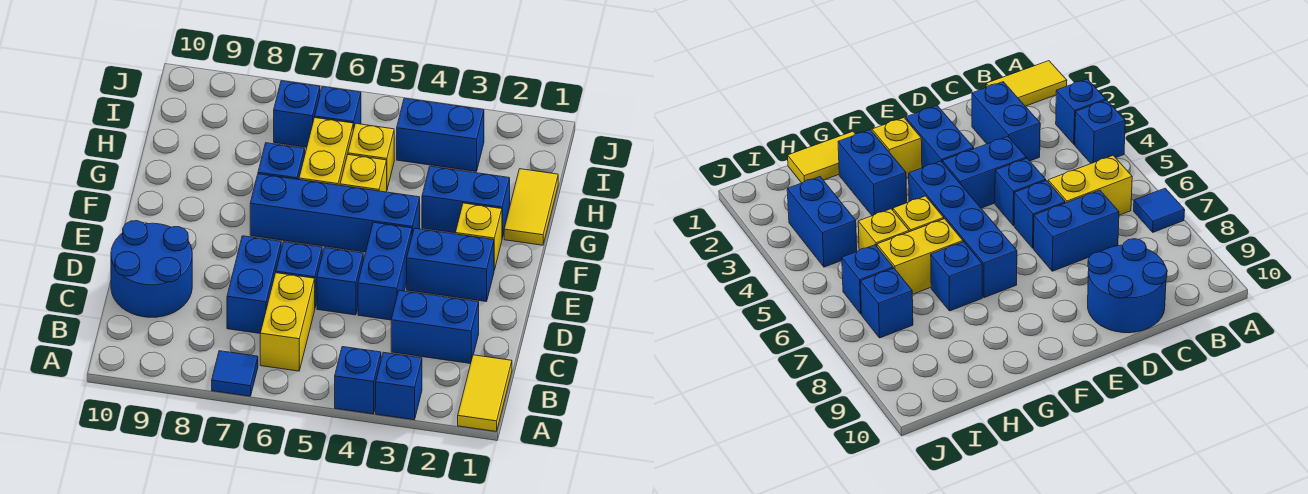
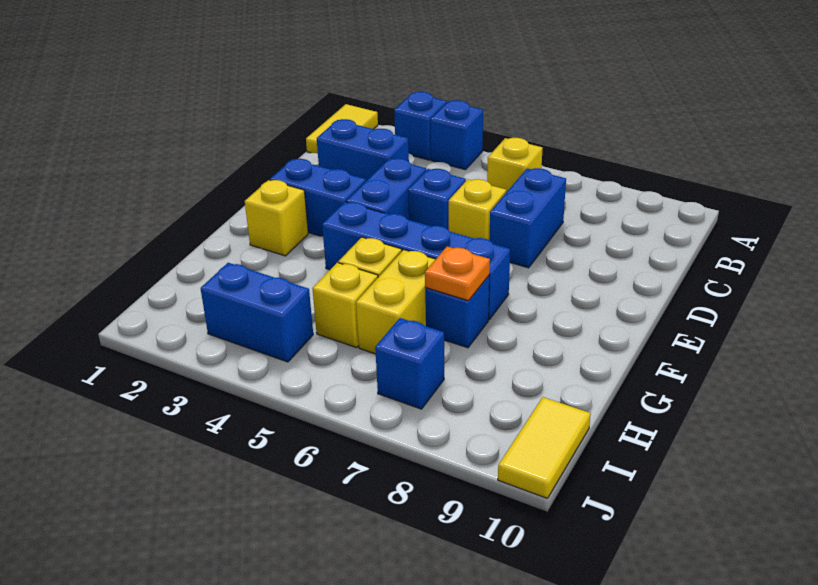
blue tile A7 level 1 -> none
yellow brick B6:C6 level 1 -> yellow brick B6 level 1
blue round brick C9:D10 level 1 -> none
blue brick D6 level 1 -> yellow brick D6 level 1
yellow tile G1:H1 level 1 -> yellow tile I10:J10 level 1
blue brick G2:G3 level 1 -> none
none -> orange plate G7 level 2
blue brick I6 level 1 -> none

